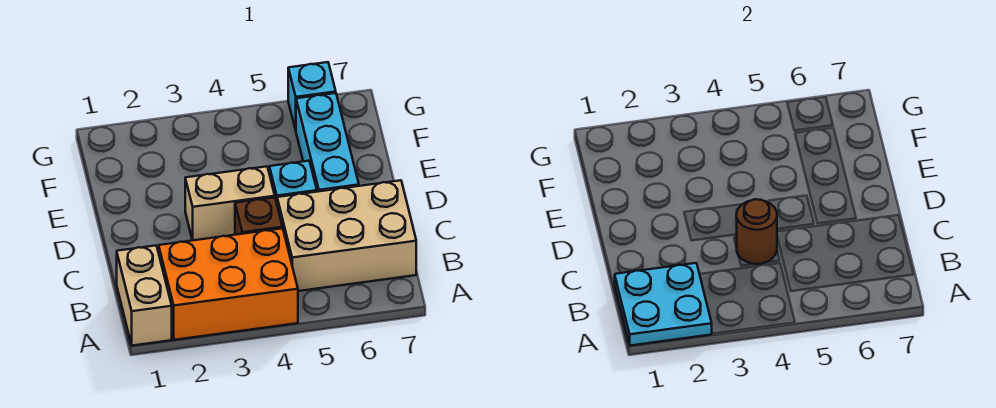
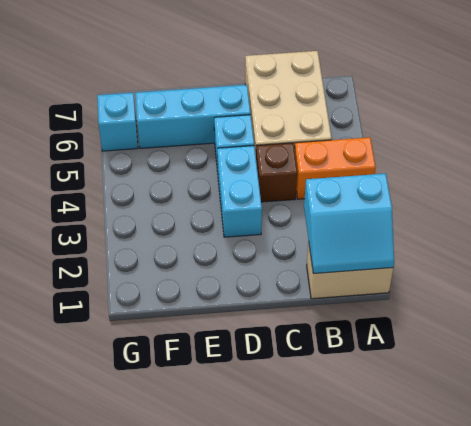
cyan plate A1:B2 level 2 -> cyan slope A1:B2 level 2 top 2
orange brick A2:B4 level 1 -> orange brick A4:B4 level 1
brown round brick C4 level 2 -> none
tan brick D3:D4 level 1 -> cyan brick D3:D4 level 1

